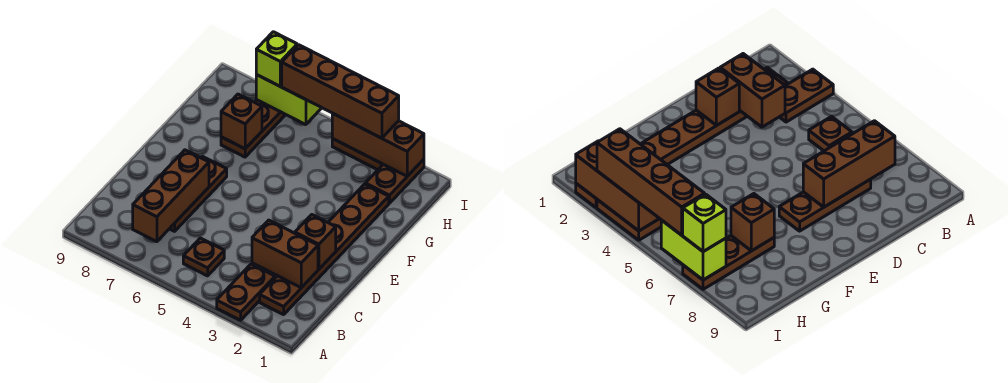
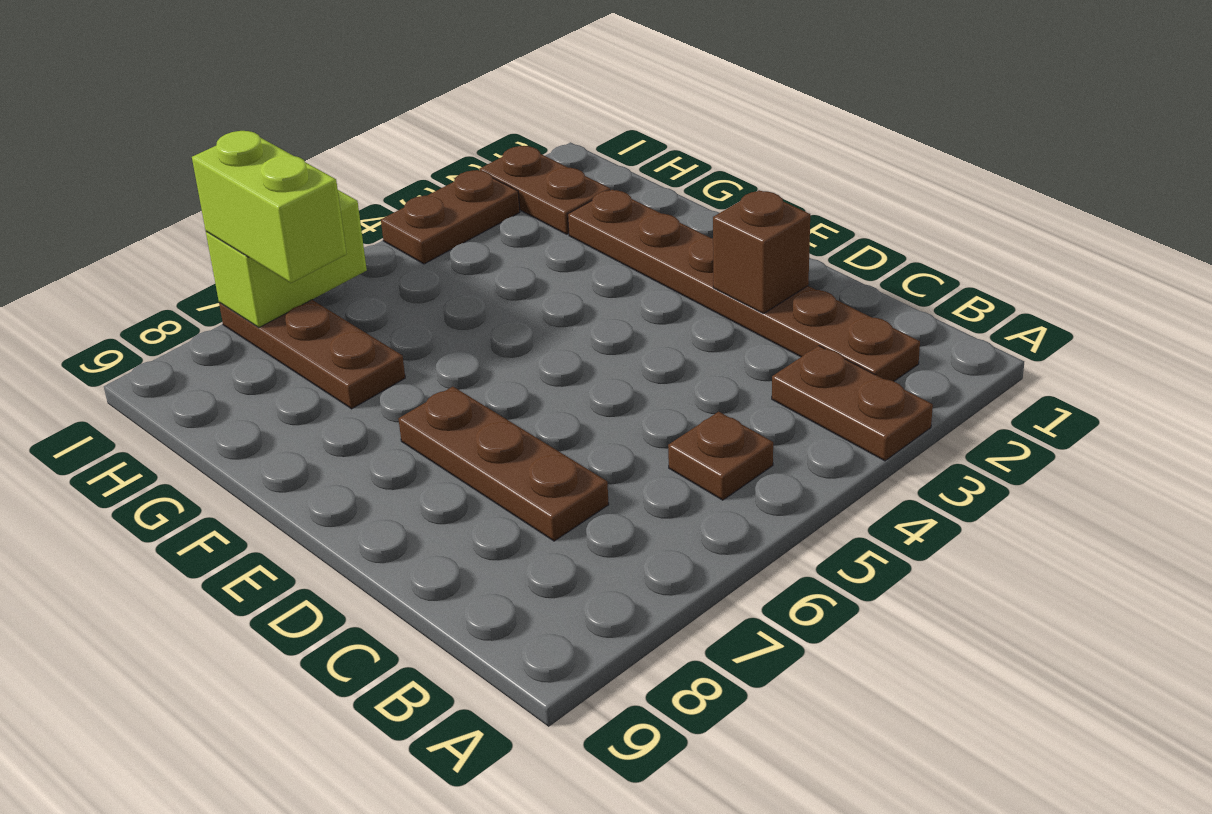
brown brick B7:D7 level 2 -> none
brown brick C2:C3 level 2 -> none
brown brick G7 level 2 -> none
brown brick I2:I4 level 2 -> none
brown brick I3:I6 level 3 -> none
lime brick I7 level 3 -> lime brick H7:I7 level 3

